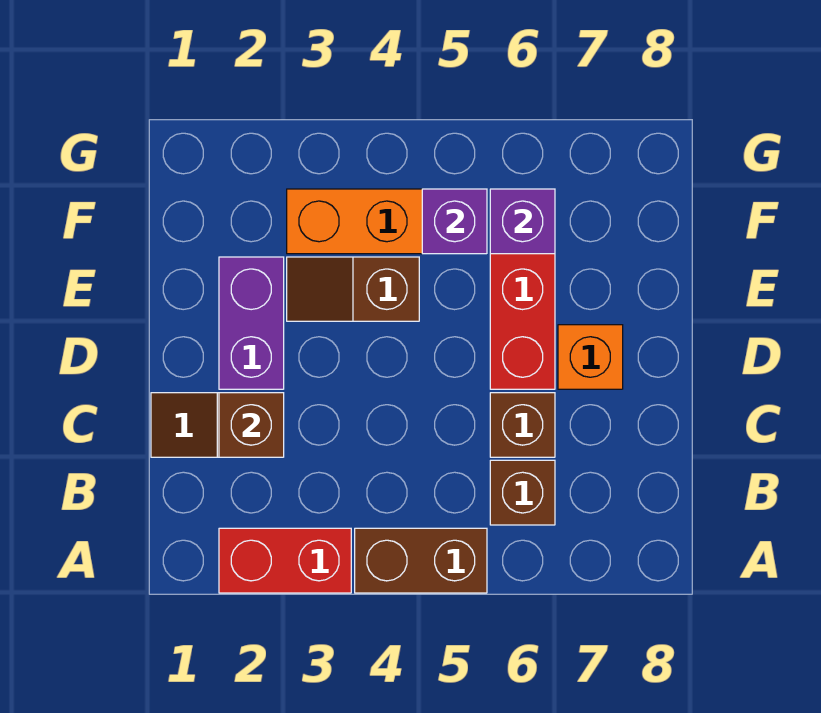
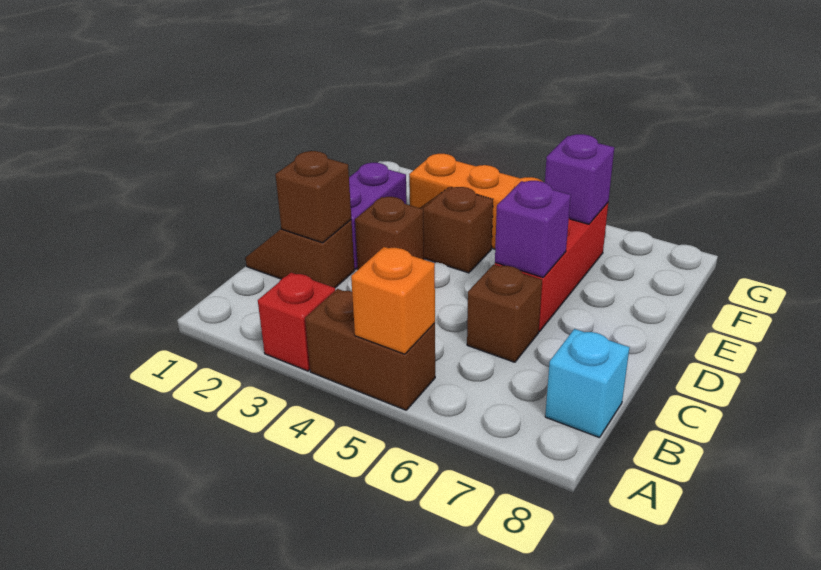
red brick A2:A3 level 1 -> red brick A3 level 1
brown brick B6 level 1 -> brown brick D3 level 1
none -> cyan brick B8 level 1
orange brick D7 level 1 -> orange brick A5 level 2
purple brick F5 level 2 -> purple brick D6 level 2

